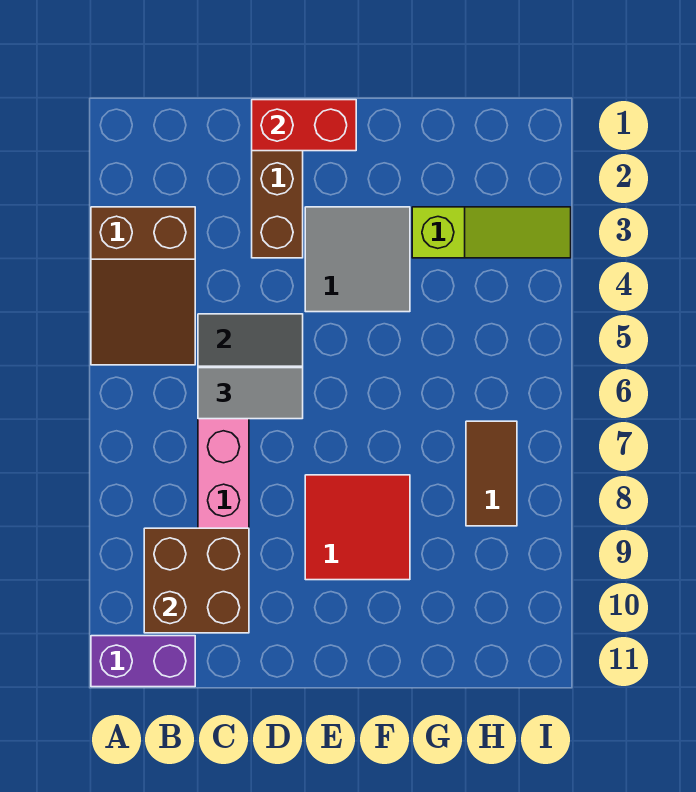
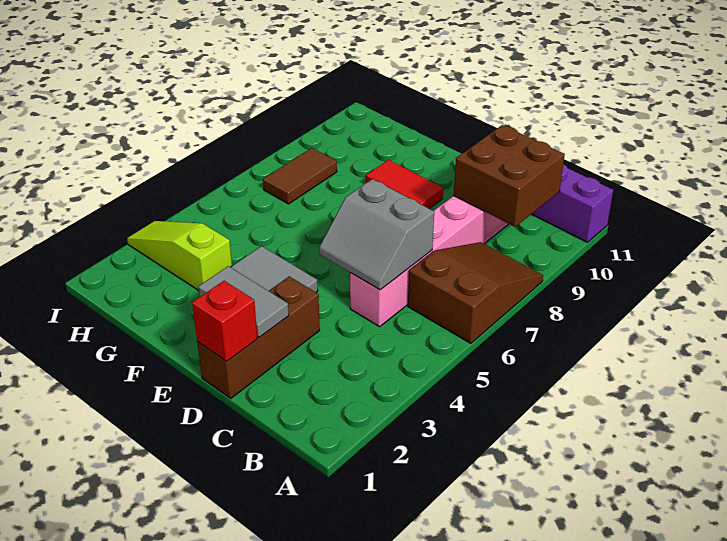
brown slope A3:B5 level 1 top 3 -> brown slope A6:B8 level 1 top 6
grey tile C6:D6 level 3 -> grey tile D2:E2 level 2
red brick D1:E1 level 2 -> red brick D1 level 2
red tile E8:F9 level 1 -> red tile E9:F9 level 1

